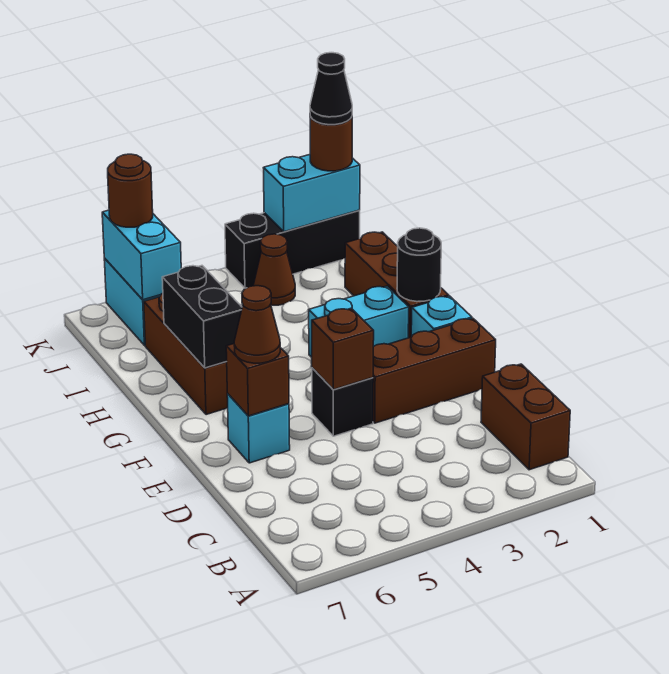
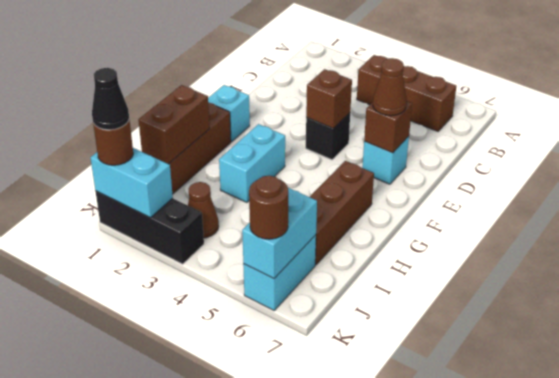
brown brick B1:C1 level 1 -> brown brick H1:I1 level 2
brown brick E1:E3 level 1 -> brown brick B4:B6 level 1
black round brick G1 level 2 -> none
cyan brick G2:G3 level 1 -> cyan brick G3:H3 level 1
black brick G6:H6 level 2 -> none

